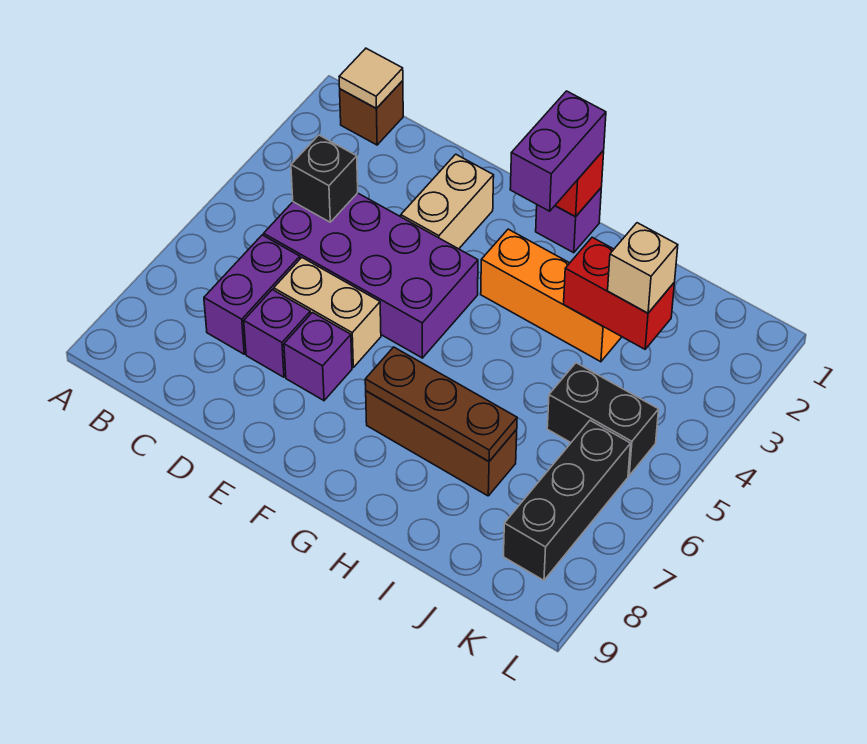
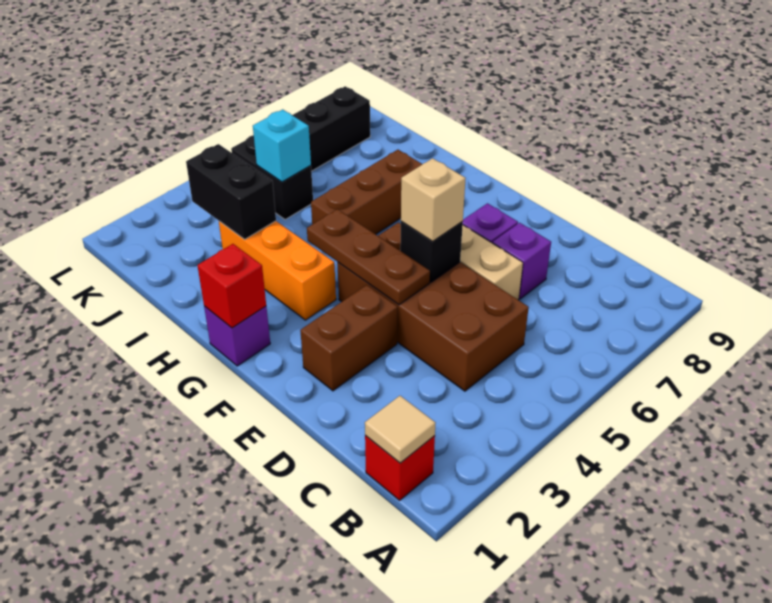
brown brick B1 level 1 -> red brick B1 level 1
purple brick C4:F5 level 1 -> brown brick C4:F5 level 1
black brick C4 level 2 -> black brick E5 level 2
purple brick C6:C7 level 1 -> none
tan brick E2:E3 level 1 -> brown brick E2:E3 level 1
purple brick G1:G2 level 3 -> none
brown brick G7:I7 level 1 -> brown brick H5:H7 level 1
brown plate G7:I7 level 2 -> brown plate E4:G4 level 2
red brick I3:J3 level 2 -> black brick I3:J3 level 2
tan brick J3 level 3 -> tan brick E5 level 3
none -> cyan brick J5 level 2

